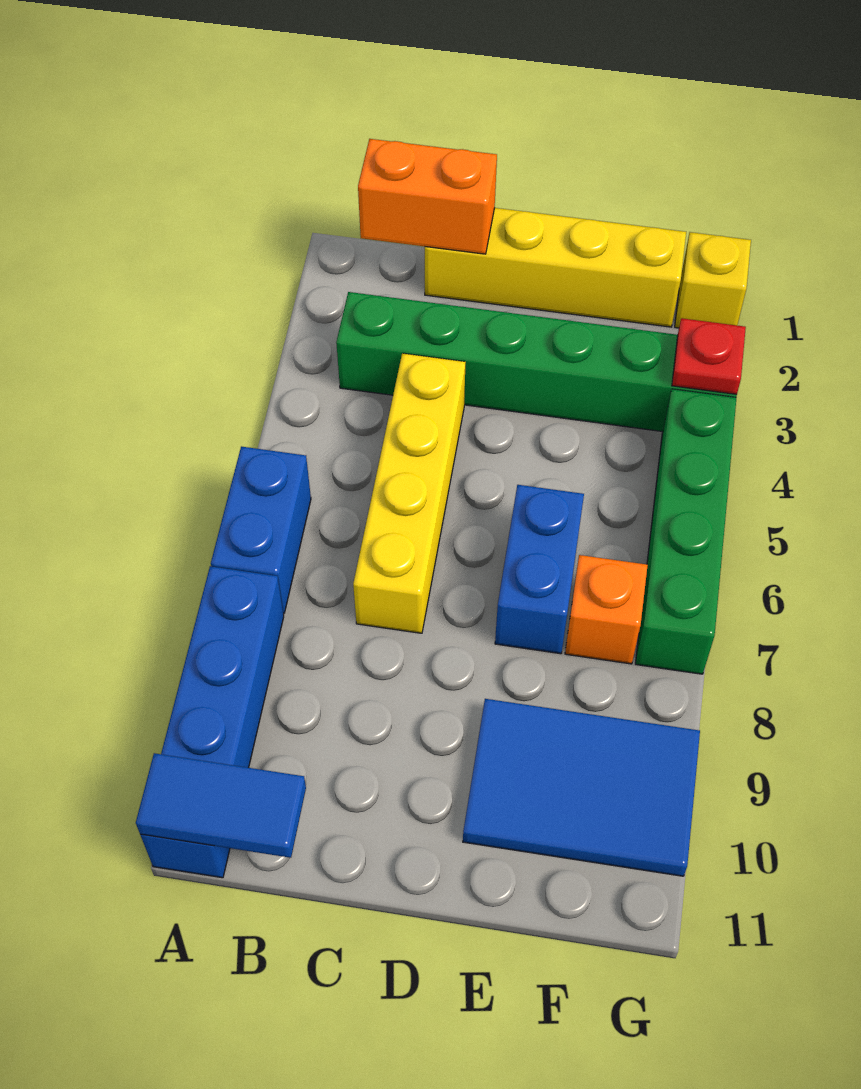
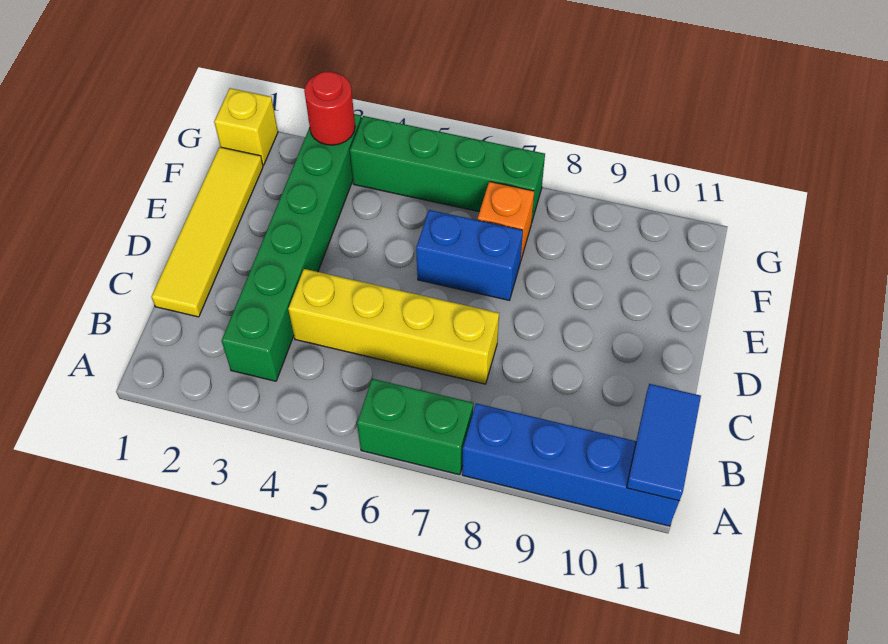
blue brick A6:A7 level 1 -> green brick A6:A7 level 1
orange brick B1:C1 level 2 -> none
yellow brick C1:F1 level 1 -> yellow tile C1:F1 level 1
blue tile E9:G10 level 1 -> none
red plate G3 level 2 -> red round brick G3 level 2

